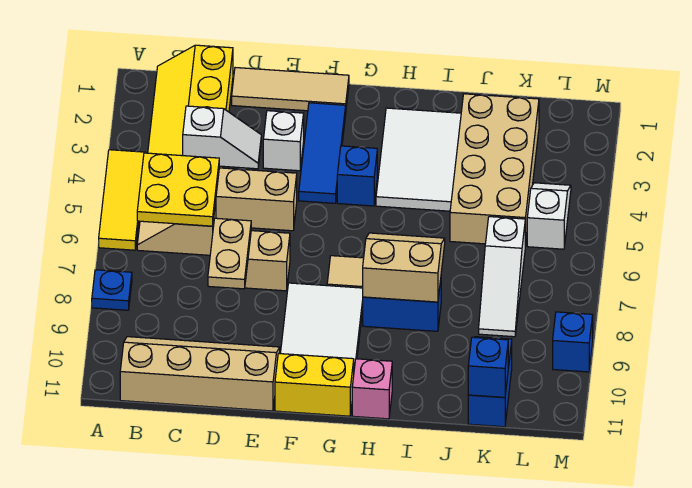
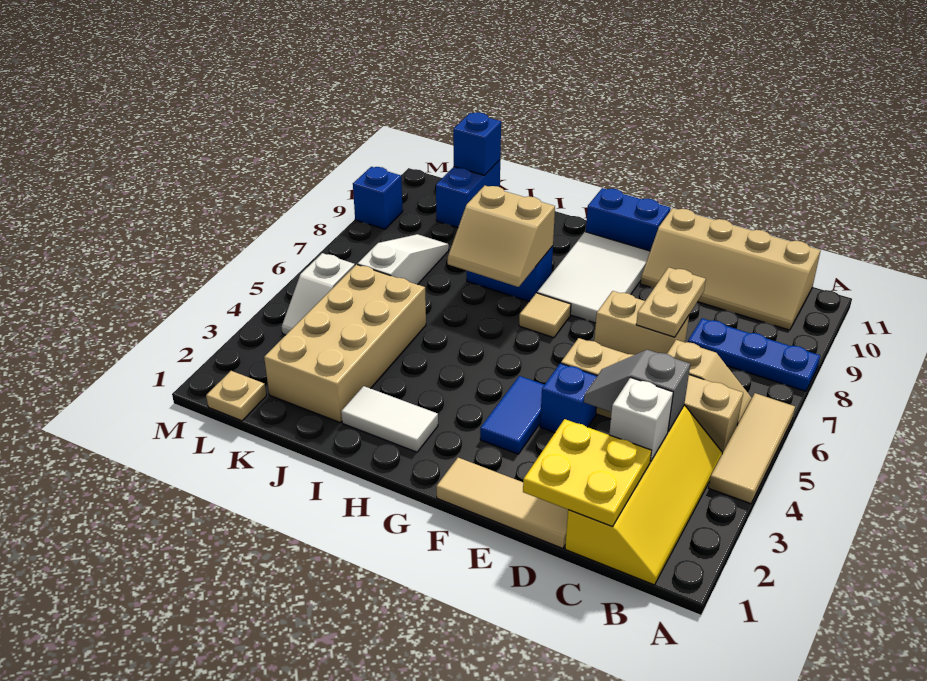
yellow tile A4:A6 level 1 -> tan tile A4:A6 level 1
blue plate A8 level 1 -> blue plate A8:C8 level 1
yellow plate B5:C6 level 2 -> yellow plate C1:D2 level 2
white slope C4:D4 level 2 top C -> grey slope C4:D4 level 2 top C
white brick E3 level 1 -> white brick C3 level 2
blue tile F2:F4 level 1 -> blue tile F3:F4 level 1
yellow brick F11:G11 level 1 -> blue brick F11:G11 level 1
blue brick G4 level 1 -> blue brick E4 level 1
white tile H2:I4 level 1 -> white tile H2:I2 level 1
pink brick H11 level 1 -> none
none -> tan plate L1 level 1

